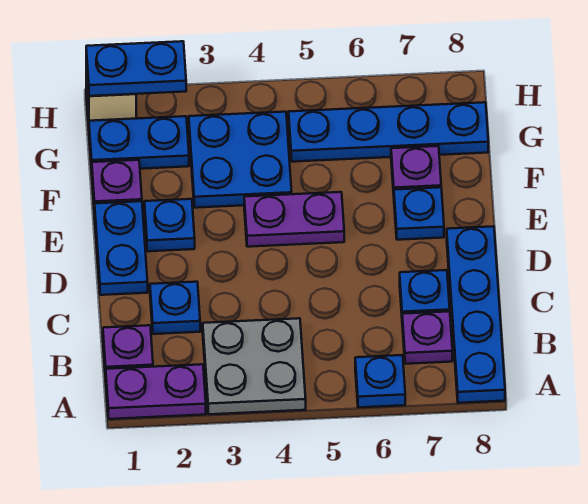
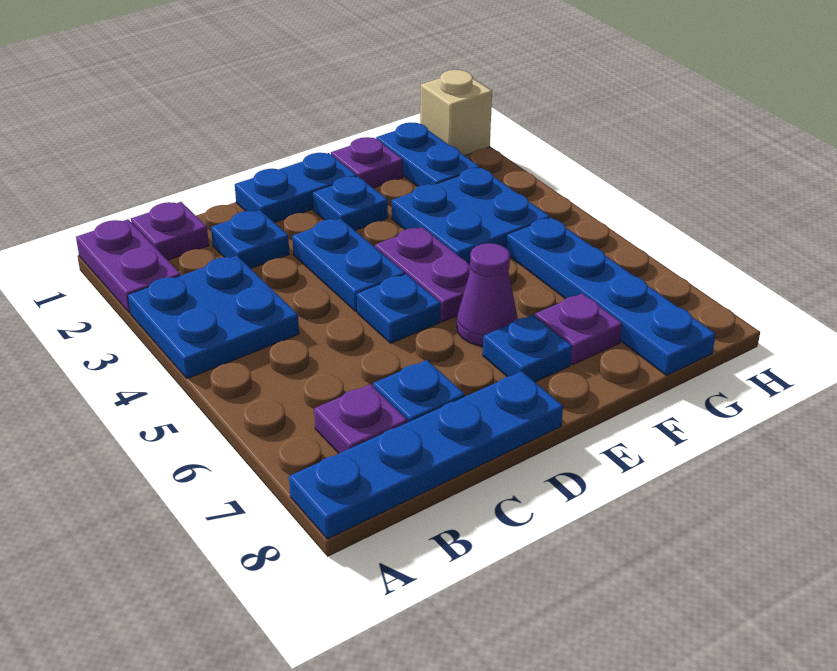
grey plate A3:B4 level 1 -> blue plate A3:B4 level 1
blue plate A6 level 1 -> blue plate D5 level 1
none -> purple cone E6 level 1
blue plate H1:H2 level 2 -> blue plate D3:D4 level 1

